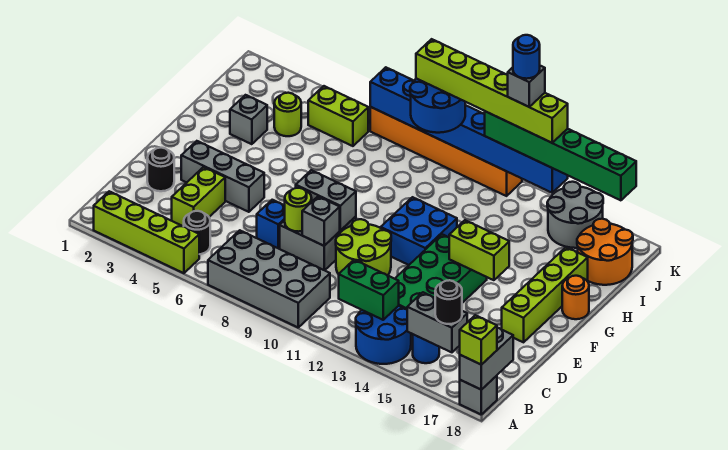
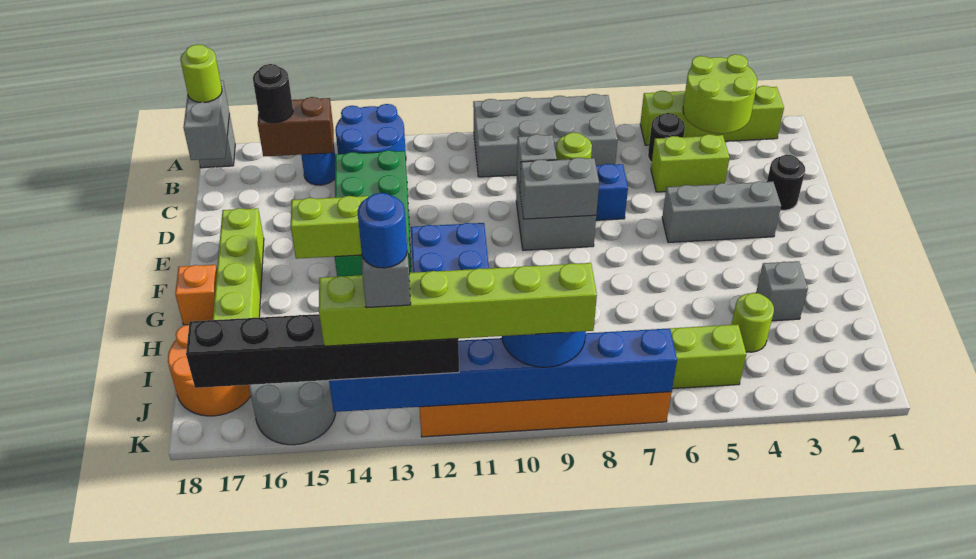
lime brick A18 level 3 -> lime round brick A18 level 3
green brick B12:B13 level 2 -> none
grey brick B15:B16 level 2 -> brown brick B15:B16 level 2
lime brick C4:D4 level 1 -> lime brick C4:C5 level 1
lime round brick D10:E11 level 1 -> lime round brick A3:B4 level 2
orange round brick G18 level 1 -> orange brick G18 level 1
green brick K12:K17 level 3 -> black brick K12:K17 level 3

